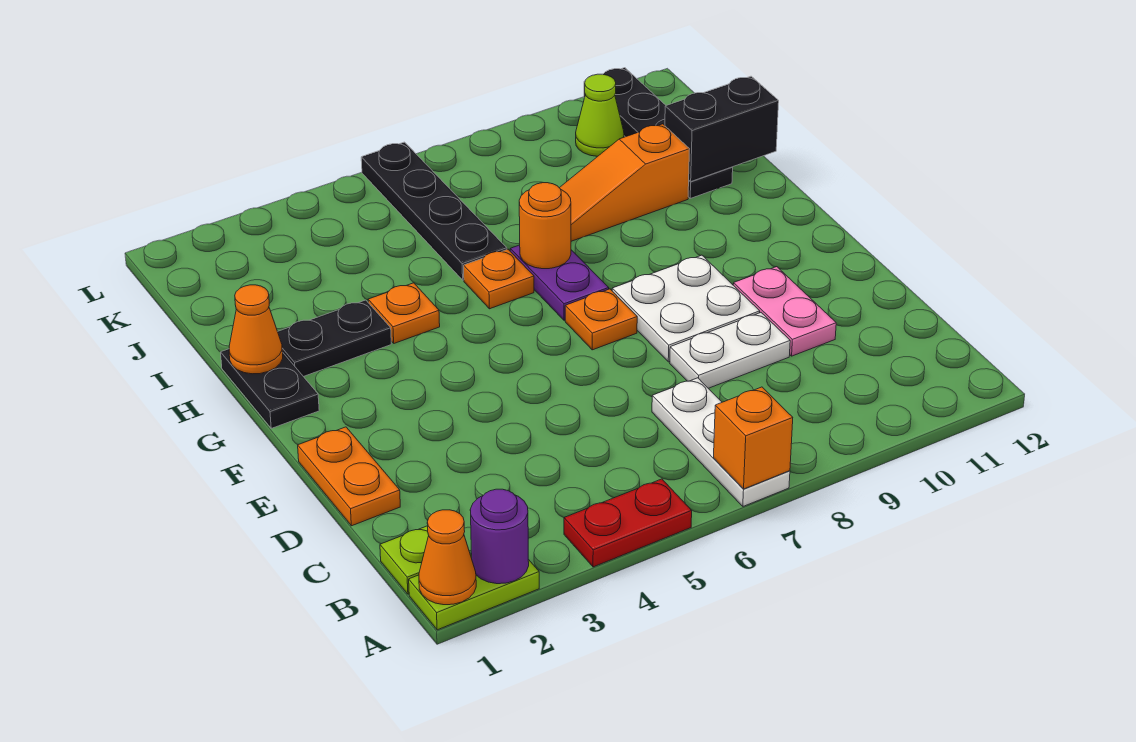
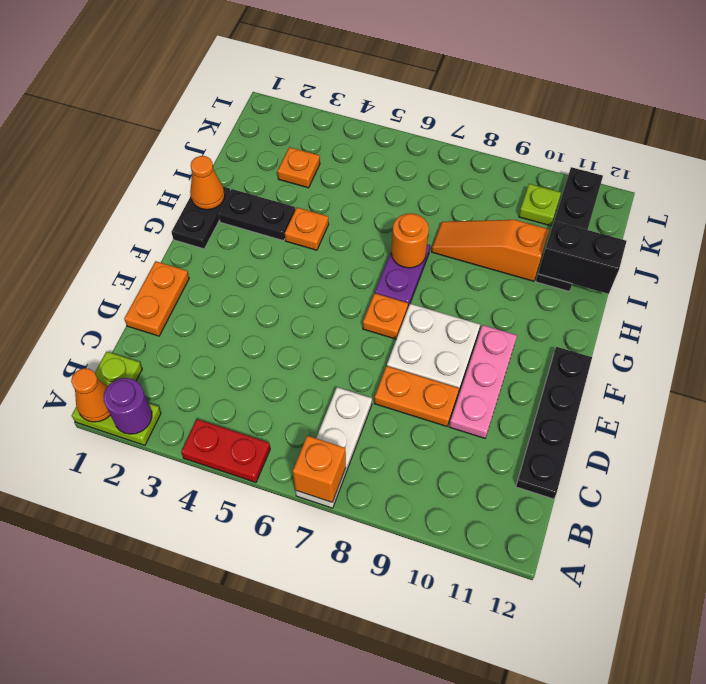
white plate D8:D9 level 1 -> orange plate D8:D9 level 1
pink plate D10:E10 level 1 -> pink plate D10:F10 level 1
orange plate H6 level 1 -> orange plate J3 level 1
black plate I6:L6 level 1 -> black plate C12:F12 level 1
lime cone K10 level 1 -> lime plate K10 level 1

